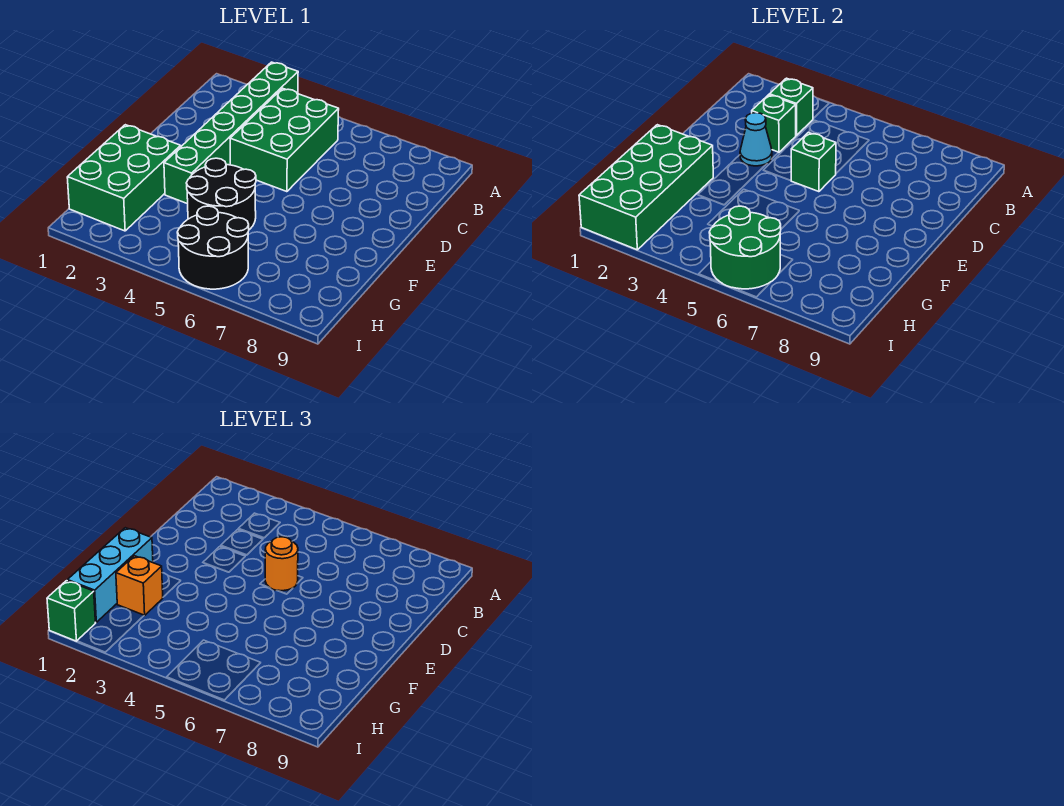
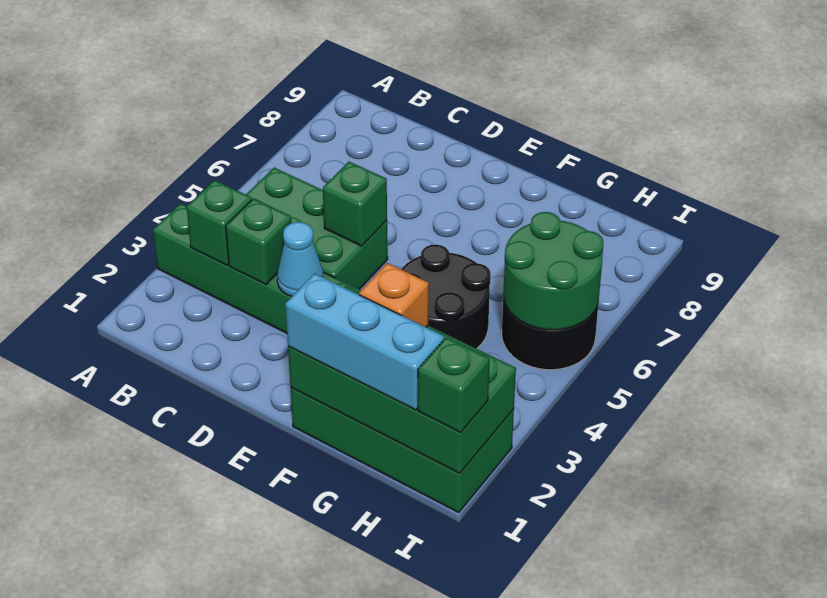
orange round brick D5 level 3 -> none
green brick F1:H2 level 1 -> green brick F1:I2 level 1

